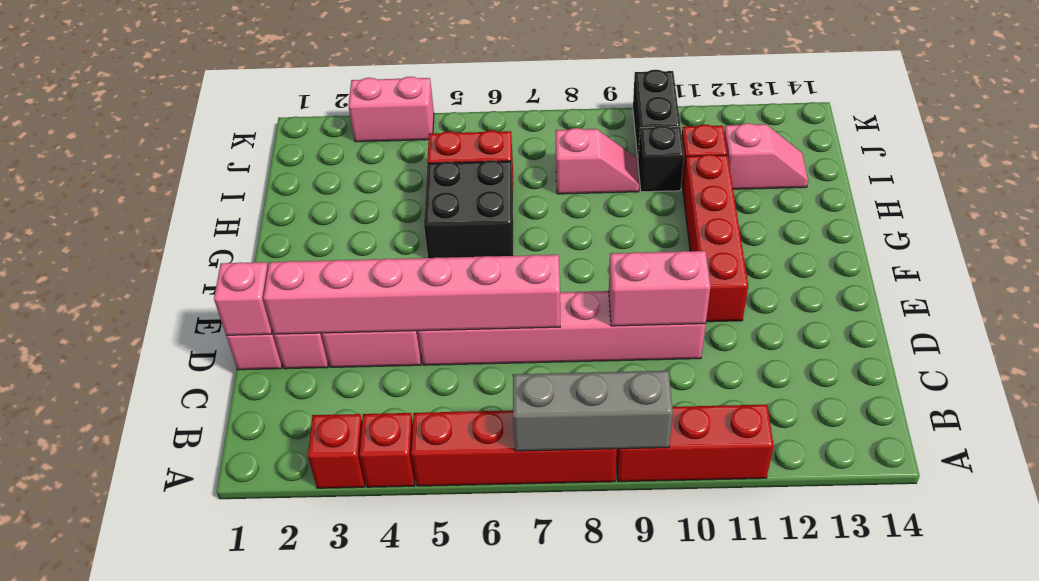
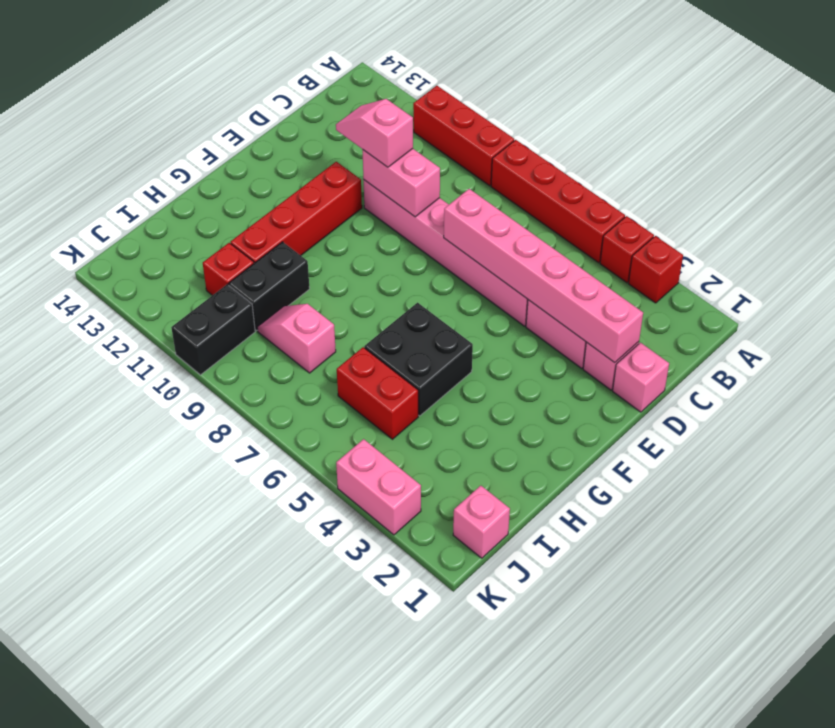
grey brick A7:A9 level 2 -> none
pink brick D1 level 2 -> pink brick J1 level 1
black brick I10 level 1 -> black brick H10:I10 level 1
pink slope I12:I13 level 1 top 12 -> pink slope D10:D11 level 3 top 10

